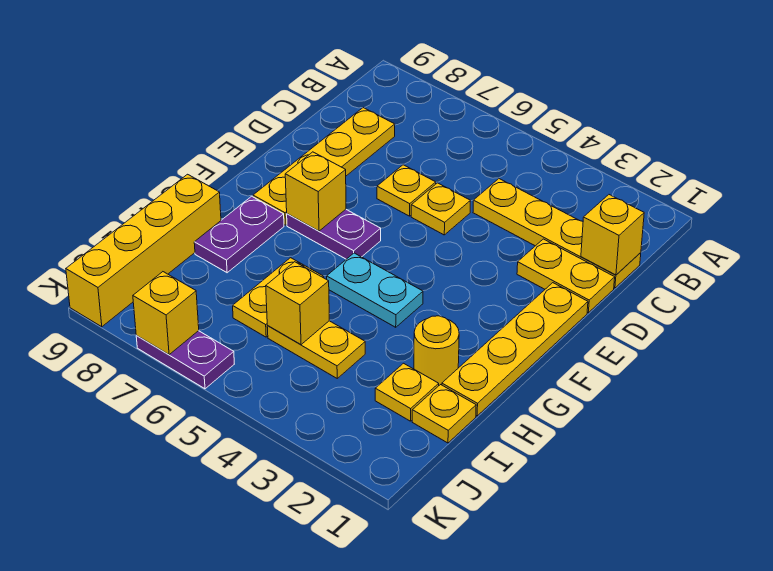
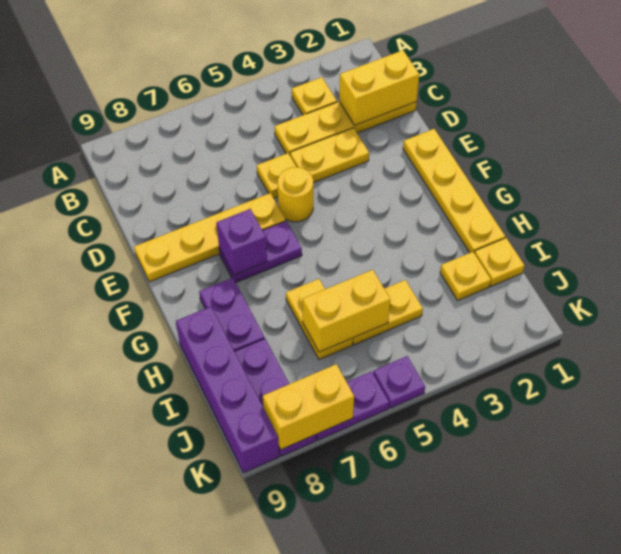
yellow brick C1 level 2 -> yellow brick C1:C2 level 2
yellow plate C8:F8 level 1 -> yellow plate E6:E9 level 1
yellow plate D1:D2 level 1 -> yellow plate D3:D4 level 1
yellow plate D6 level 1 -> yellow plate B3 level 1
yellow brick F7 level 2 -> purple brick F7 level 2
cyan plate G4:G5 level 1 -> none
yellow round brick H2 level 1 -> yellow round brick E5 level 1
yellow brick H9:K9 level 1 -> purple brick H9:K9 level 1
yellow brick I5 level 2 -> yellow brick I5:I6 level 2
none -> purple plate I8:K8 level 1
none -> purple plate K5 level 1
yellow brick K7 level 2 -> yellow brick K7:K8 level 2

